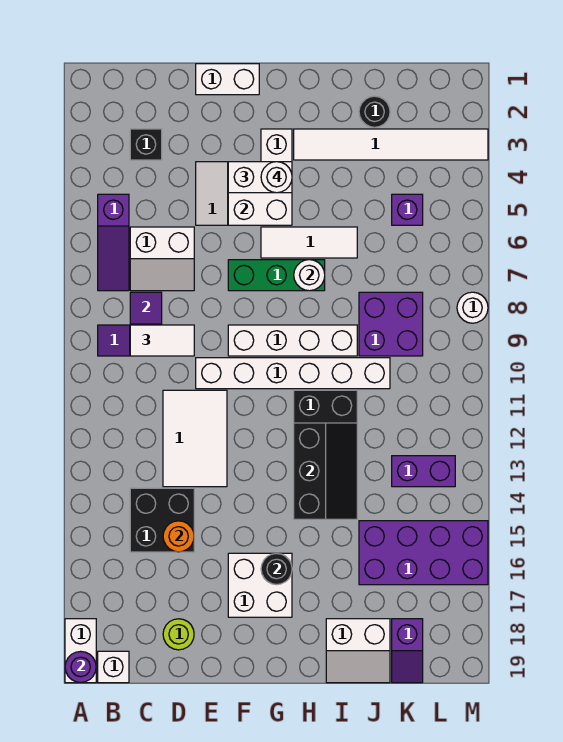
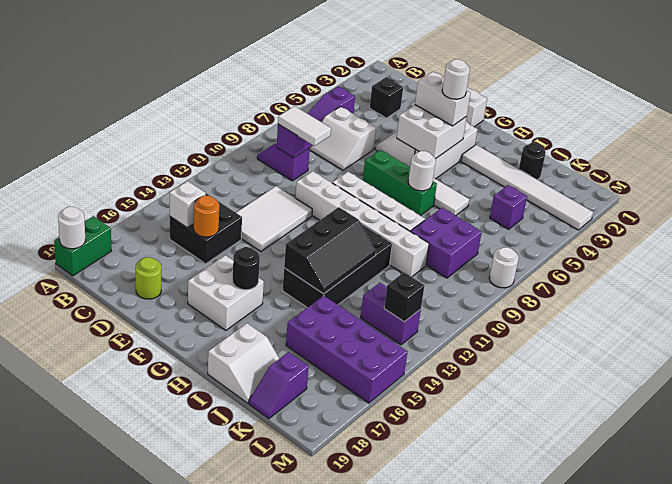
white brick A18:A19 level 1 -> green brick A18:A19 level 1
purple round brick A19 level 2 -> white round brick A19 level 2
white brick B19 level 1 -> white brick C15 level 2
white slope I18:J19 level 1 top 18 -> white slope I18:J19 level 1 top I
none -> black brick L13 level 2

